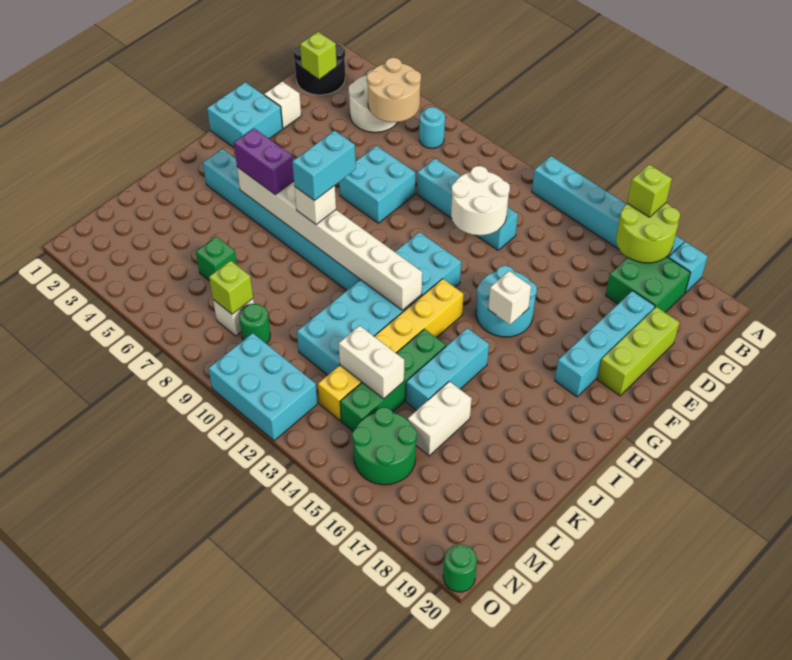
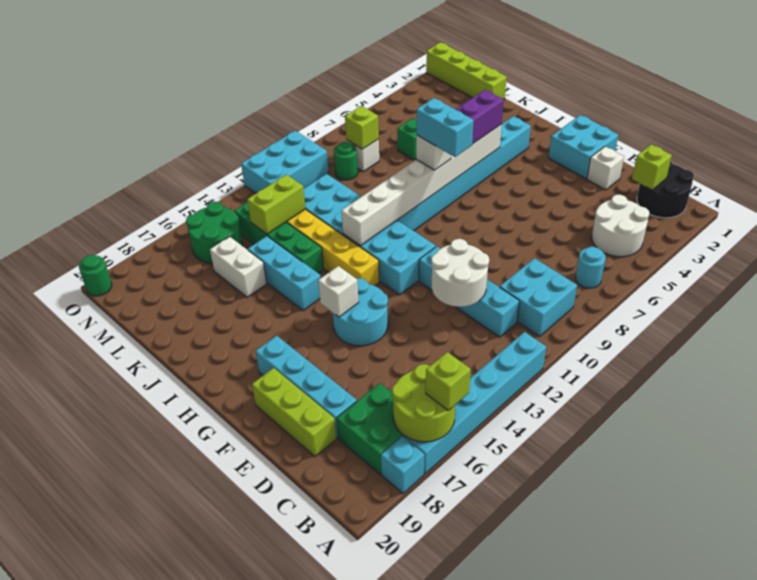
tan round brick B5:C6 level 2 -> none
cyan brick D9:D12 level 1 -> cyan brick C11:F11 level 1
cyan brick E7:F8 level 1 -> cyan brick B9:C10 level 1
none -> lime brick L1:O1 level 1
white brick L13:L14 level 2 -> lime brick L13:L14 level 2

